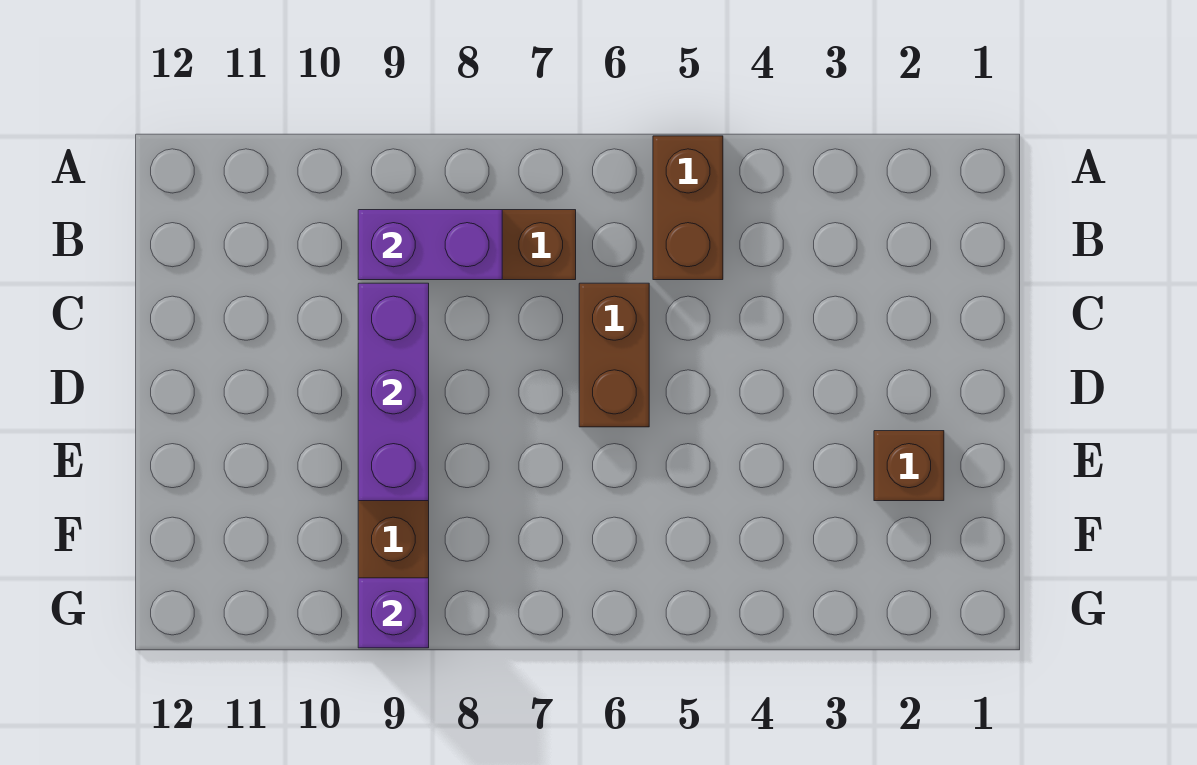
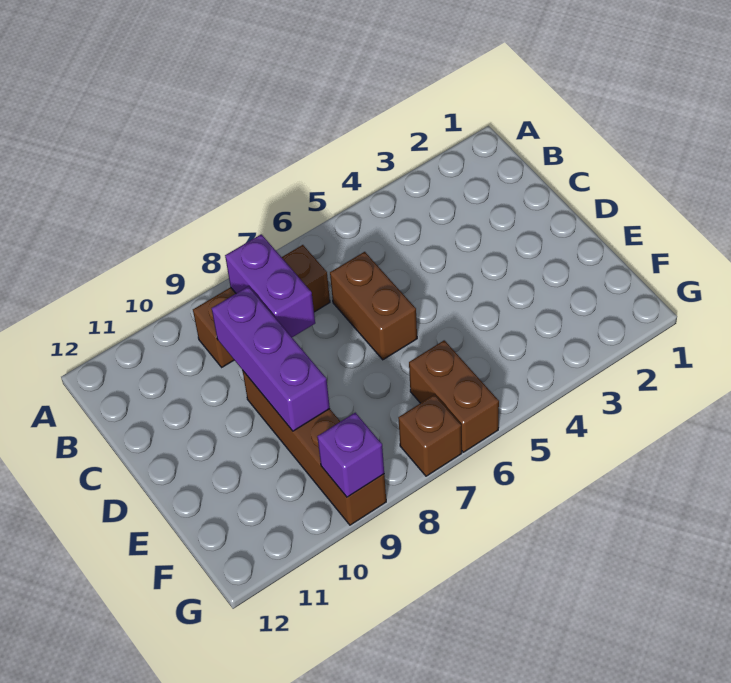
brown brick A5:B5 level 1 -> brown brick F6:G6 level 1
purple brick B8:B9 level 2 -> purple brick B8:C8 level 2
brown brick E2 level 1 -> brown brick G7 level 1

